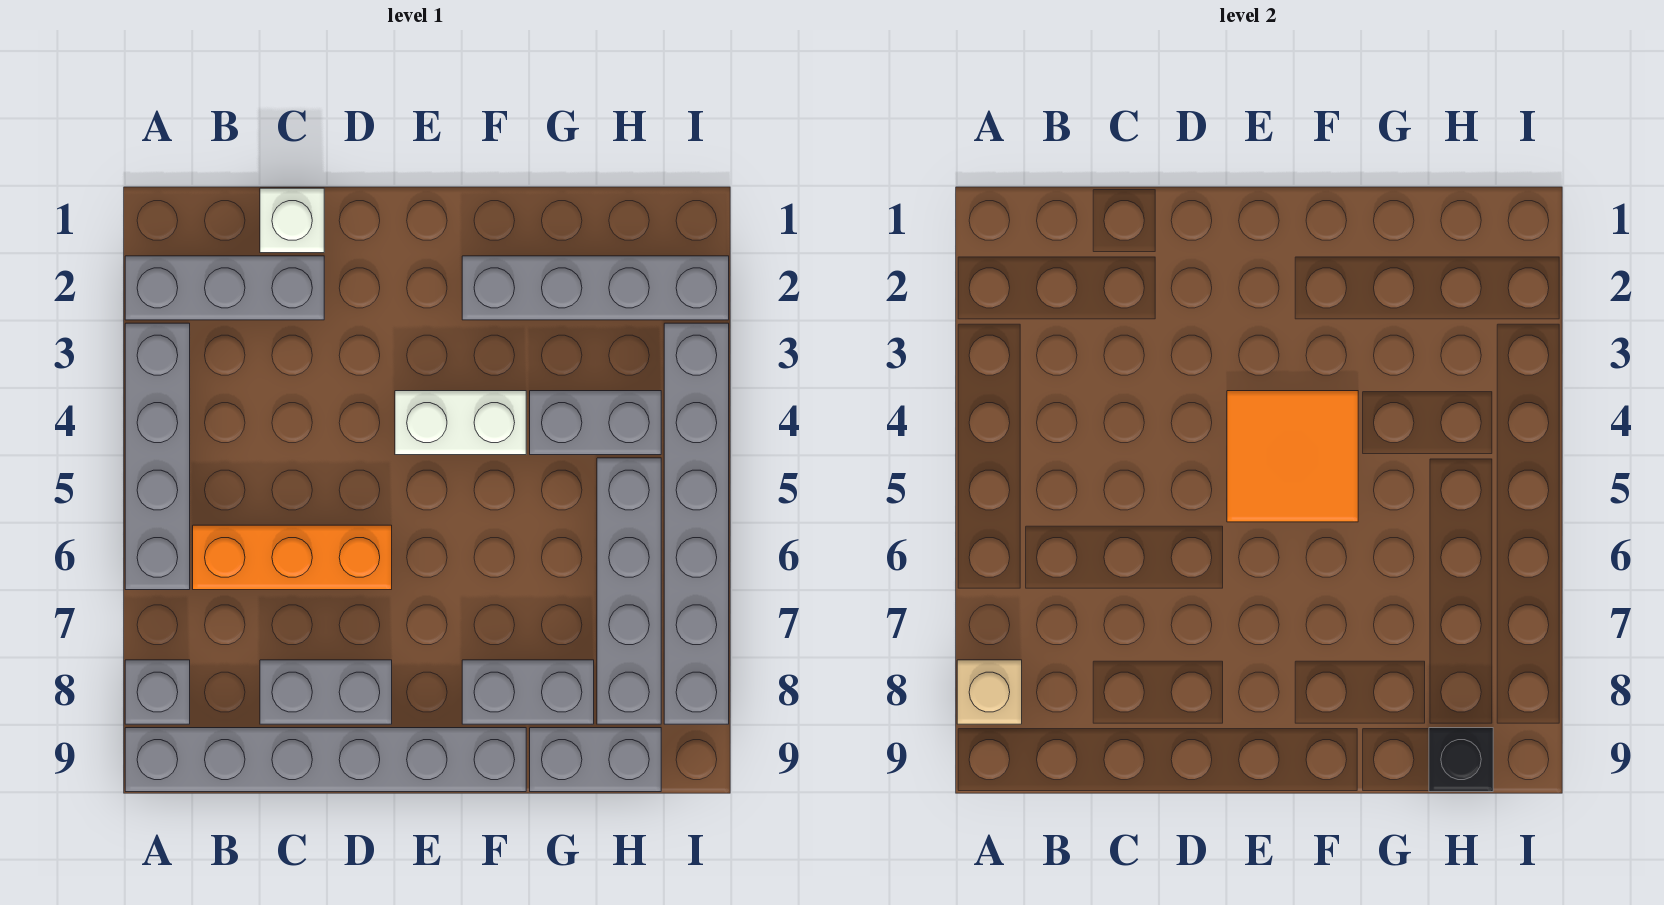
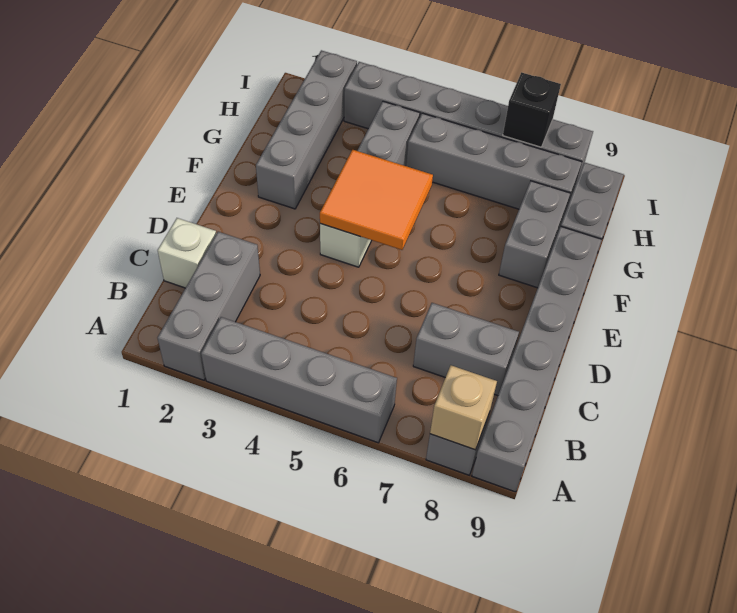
orange brick B6:D6 level 1 -> none
grey brick C8:D8 level 1 -> grey brick C7:C8 level 1
black brick H9 level 2 -> black brick I7 level 2

